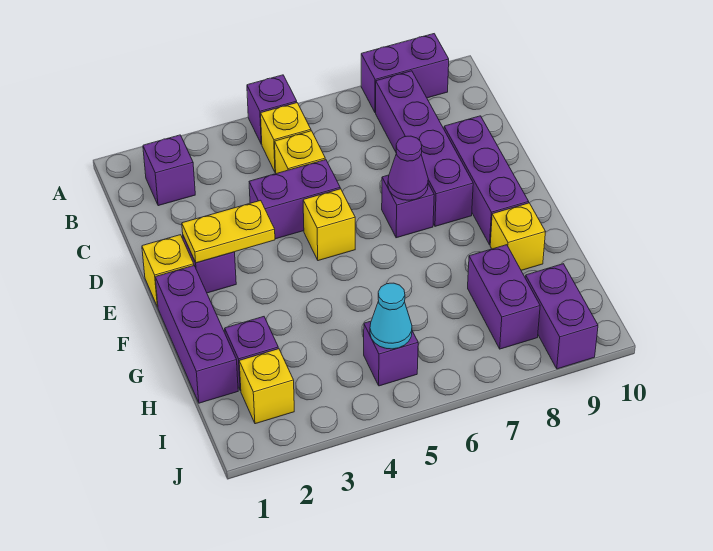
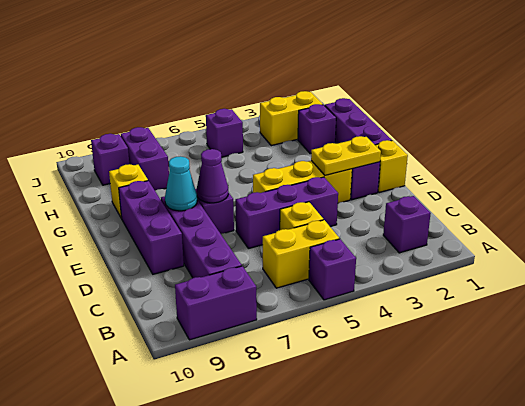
yellow brick B5 level 1 -> yellow brick B5:B6 level 1
purple brick D4:D5 level 1 -> purple brick D4:D6 level 1
yellow brick E5 level 1 -> yellow brick E3:E5 level 1
yellow brick I2 level 1 -> yellow brick I2:I3 level 1
cyan cone I5 level 2 -> cyan cone E8 level 2
purple brick I9:J9 level 1 -> purple brick I9 level 1

